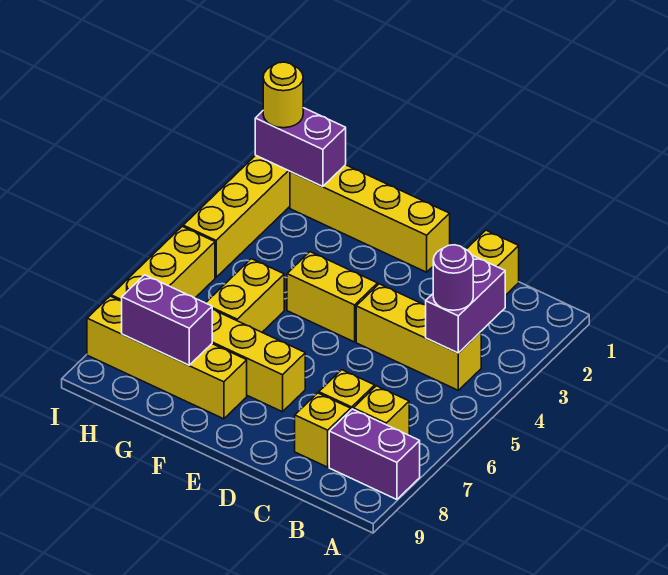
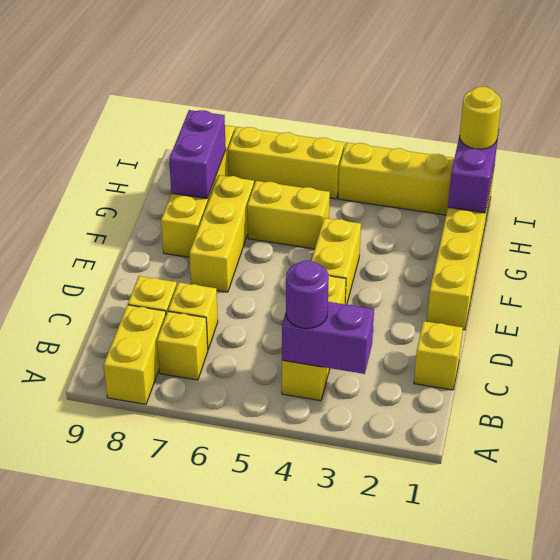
purple brick A8:B8 level 1 -> yellow brick A8:B8 level 1

